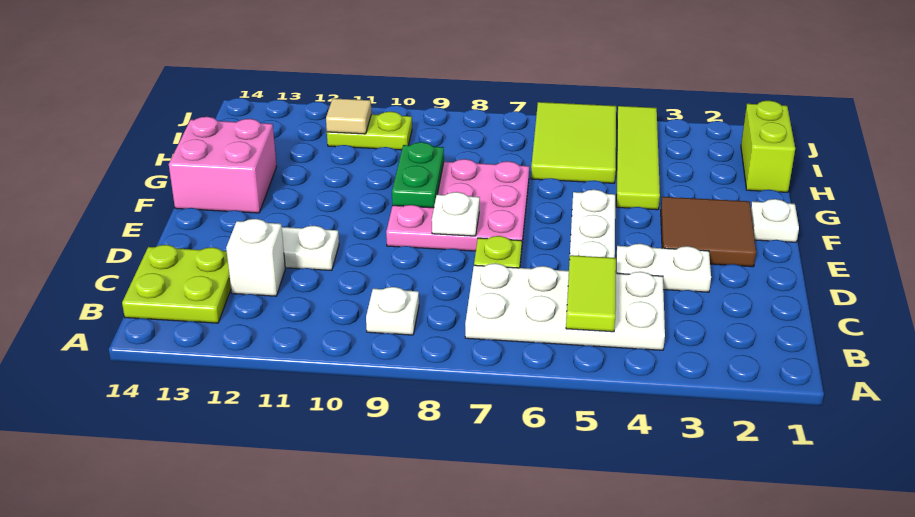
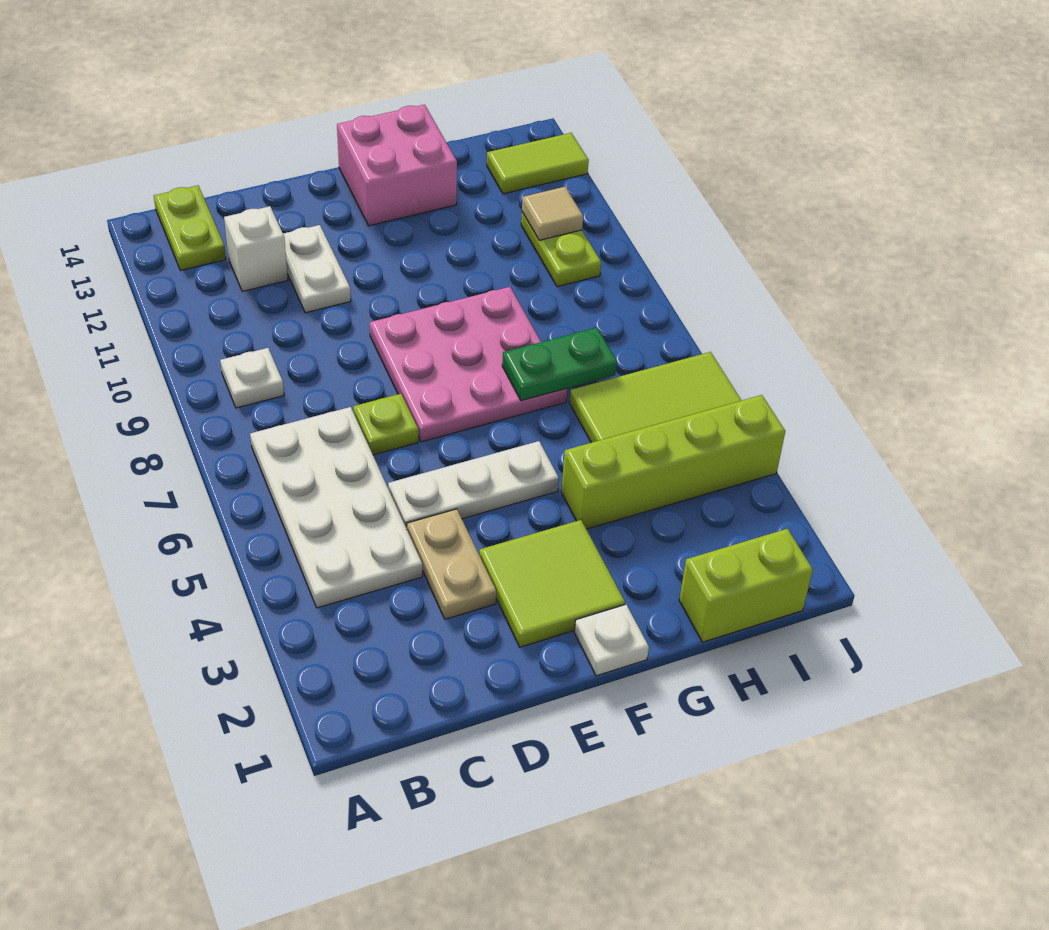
lime tile B5:C5 level 2 -> lime tile I13:J13 level 1
lime plate B13:C14 level 1 -> lime plate B13:B14 level 1
white plate D3:D4 level 1 -> tan plate D3:D4 level 1
brown tile E2:F3 level 1 -> lime tile E2:F3 level 1
white plate E8 level 2 -> none
green plate F9:G9 level 2 -> green plate G7:H7 level 2
lime tile G4:J4 level 1 -> lime brick G4:J4 level 1

